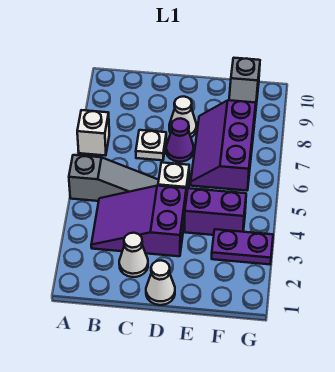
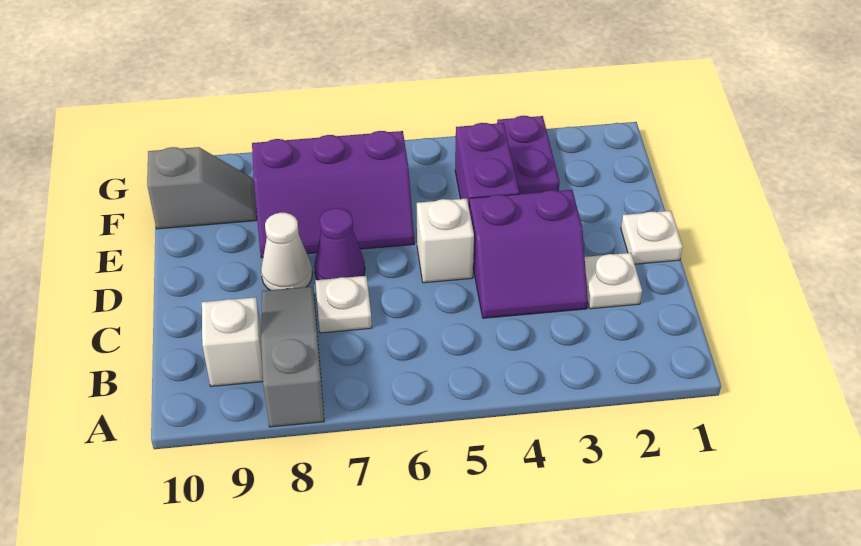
grey slope A5:C5 level 1 top A -> grey slope A8:C8 level 1 top A
white brick A7 level 1 -> white brick B9 level 1
purple slope B3:D4 level 1 top D -> purple slope C3:D4 level 1 top D
white cone C2 level 1 -> white plate C2 level 1
white cone D1 level 1 -> white plate D1 level 1

